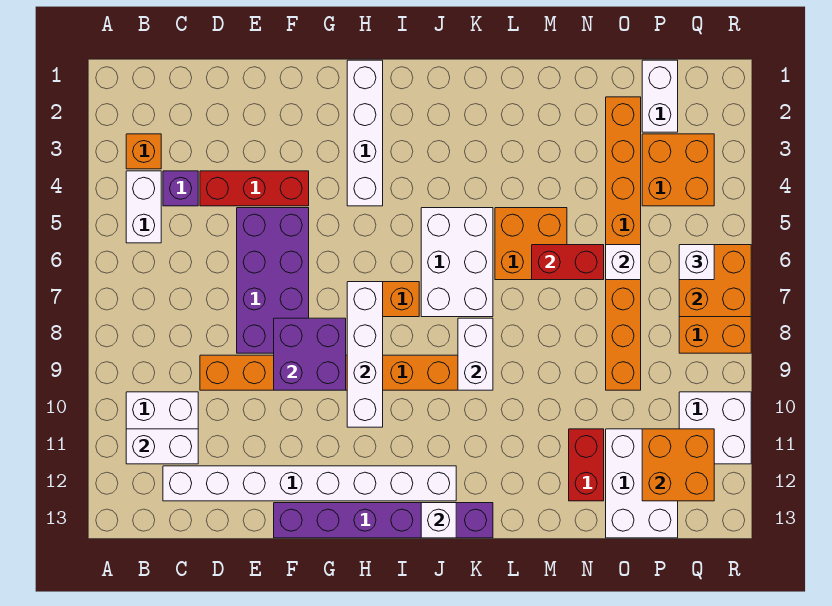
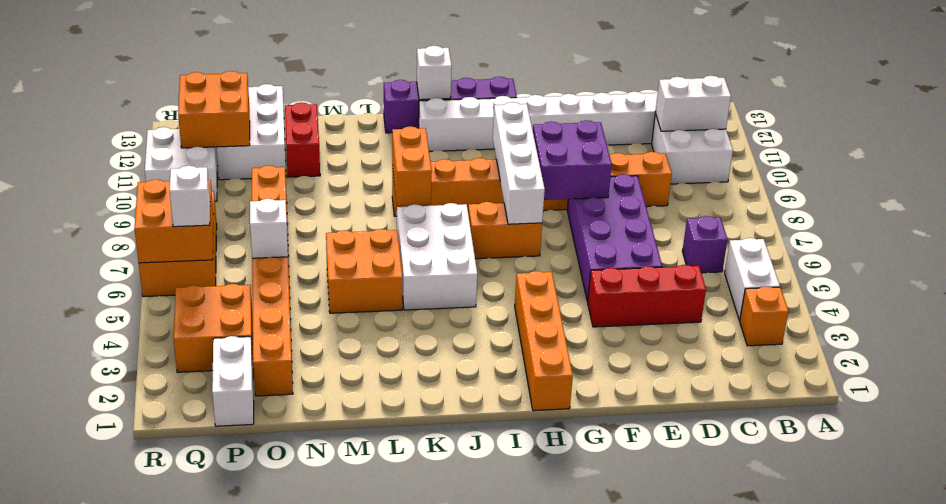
purple brick C4 level 1 -> purple brick C6 level 1
purple brick F13:K13 level 1 -> purple brick H13:K13 level 1
white brick H1:H4 level 1 -> orange brick H1:H4 level 1
white brick K8:K9 level 2 -> orange brick K8:K9 level 2
red brick M6:N6 level 2 -> none

